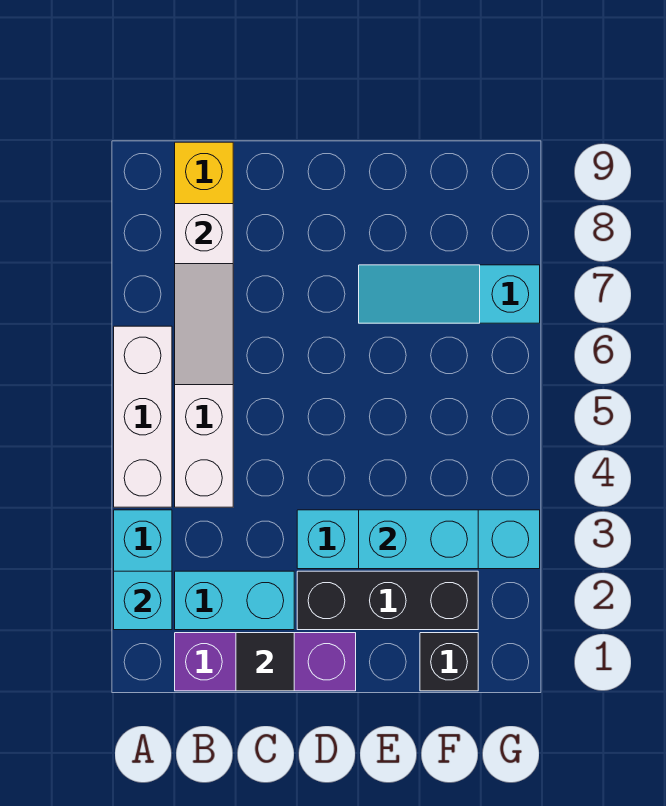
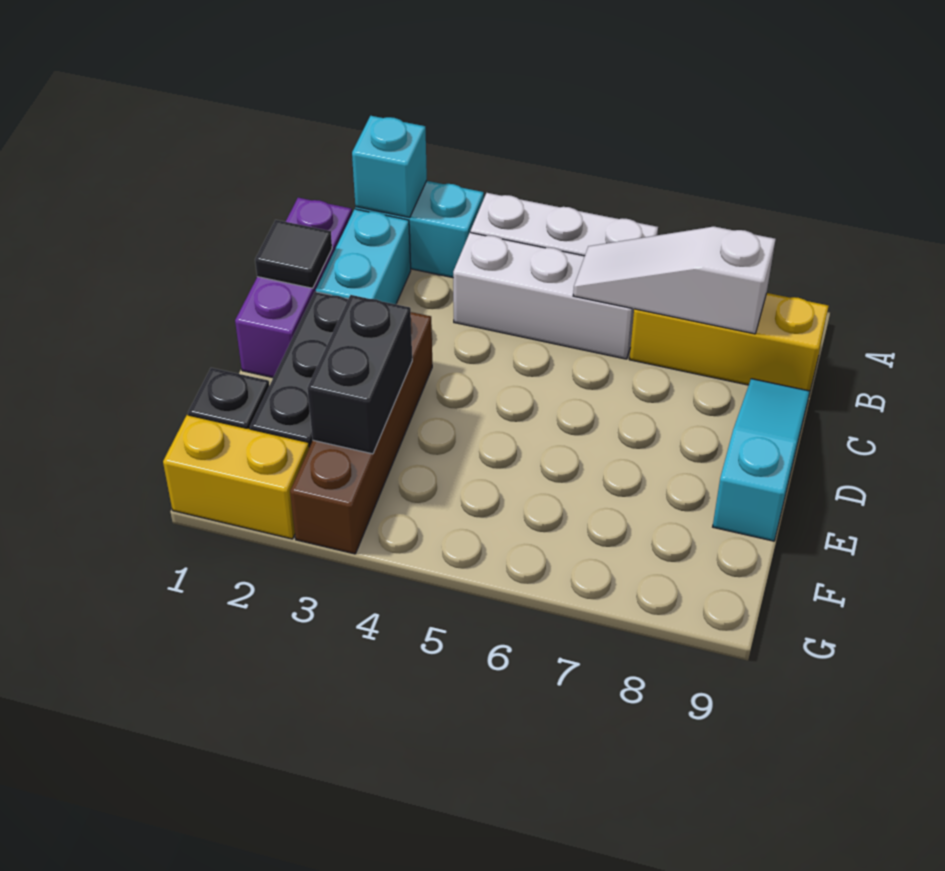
cyan brick D3:G3 level 1 -> brown brick D3:G3 level 1
cyan brick E3:F3 level 2 -> black brick E3:F3 level 2
cyan slope E7:G7 level 1 top G -> cyan slope C9:E9 level 1 top E
none -> yellow brick G1:G2 level 1

